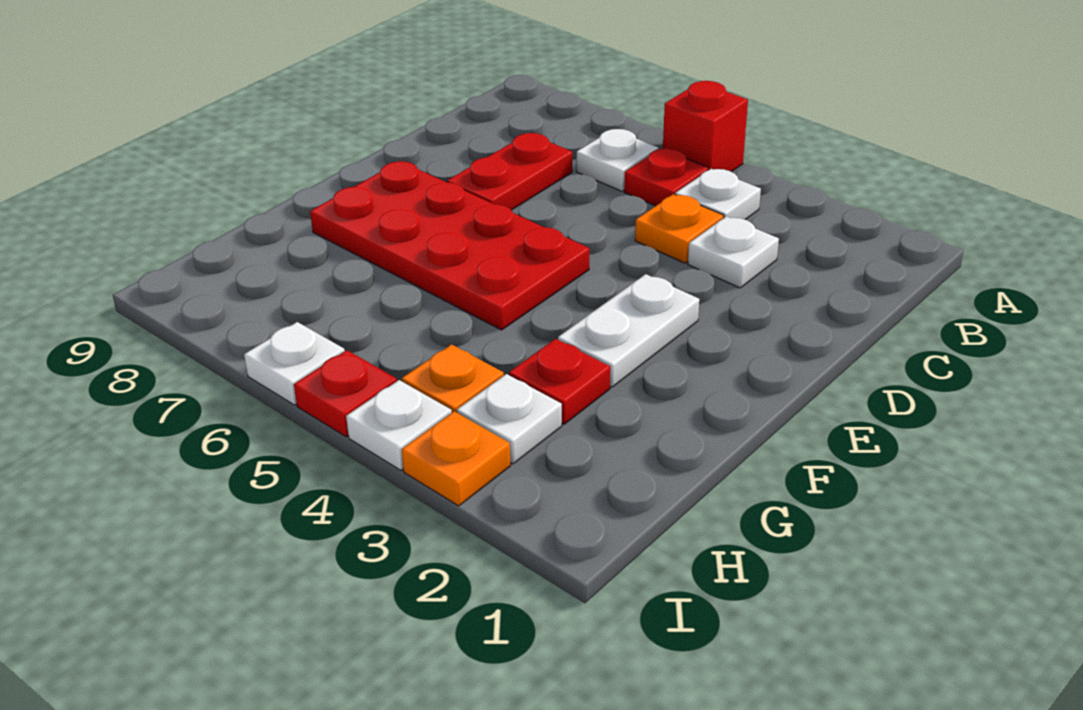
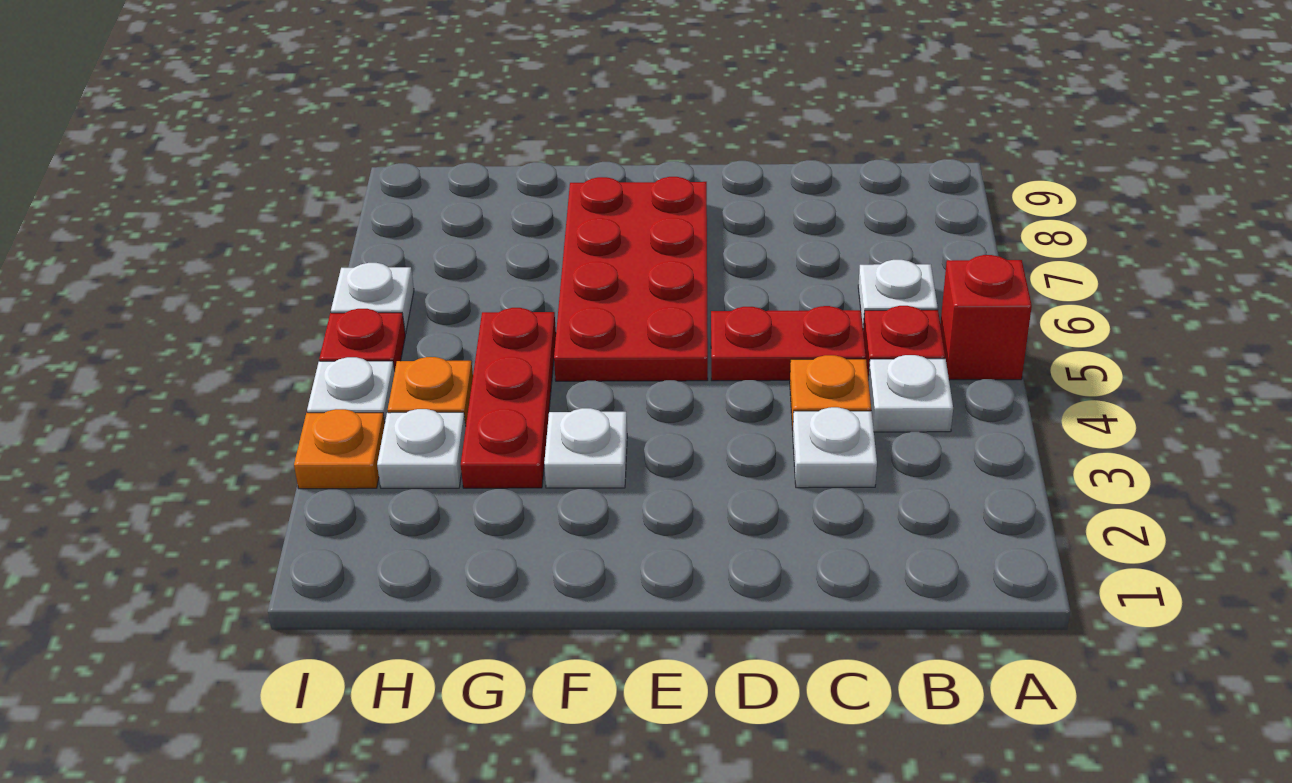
red plate C7:D7 level 1 -> red plate C5:D5 level 1
white plate E3:F3 level 1 -> white plate F3 level 1
red plate G3 level 1 -> red plate G3:G5 level 1

